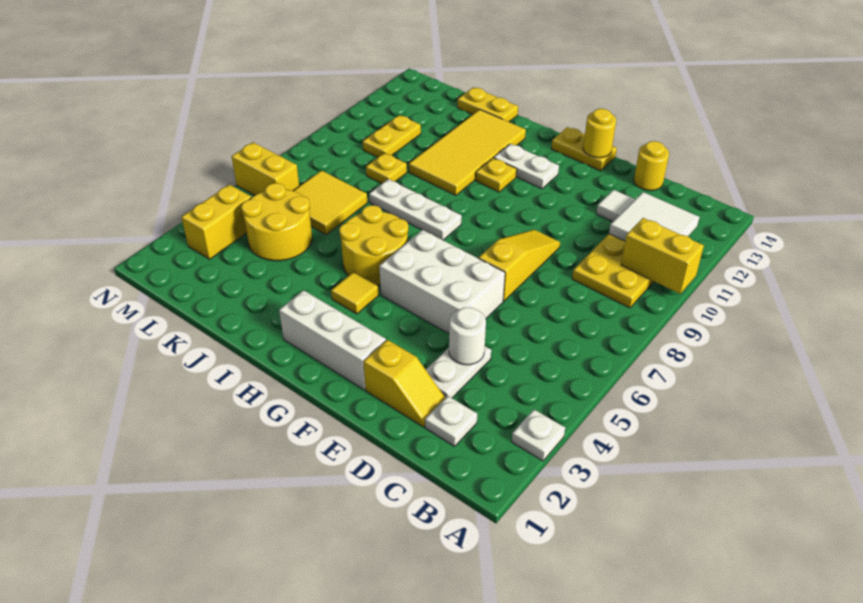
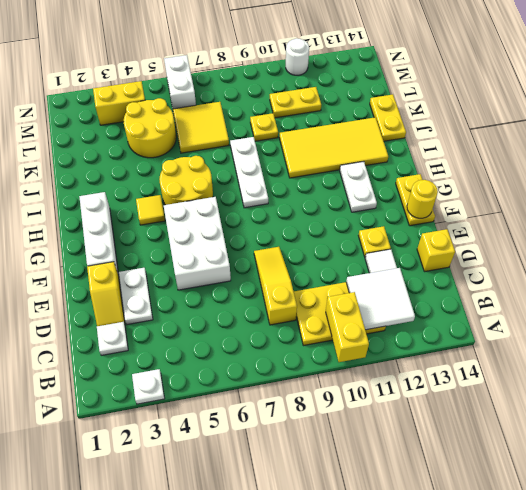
white plate D3:D4 level 1 -> white plate D3:E3 level 1
white round brick D4 level 2 -> white round brick N11 level 1
yellow round brick D14 level 1 -> yellow brick D14 level 1
yellow slope E7:E9 level 1 top 7 -> yellow slope C8:E8 level 1 top C
yellow plate H11 level 1 -> yellow plate E12 level 1
yellow brick M6:N6 level 1 -> white brick M6:N6 level 1

